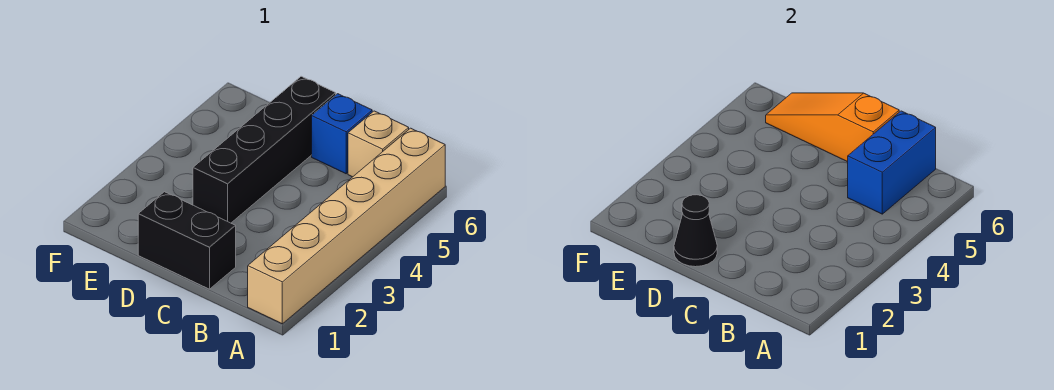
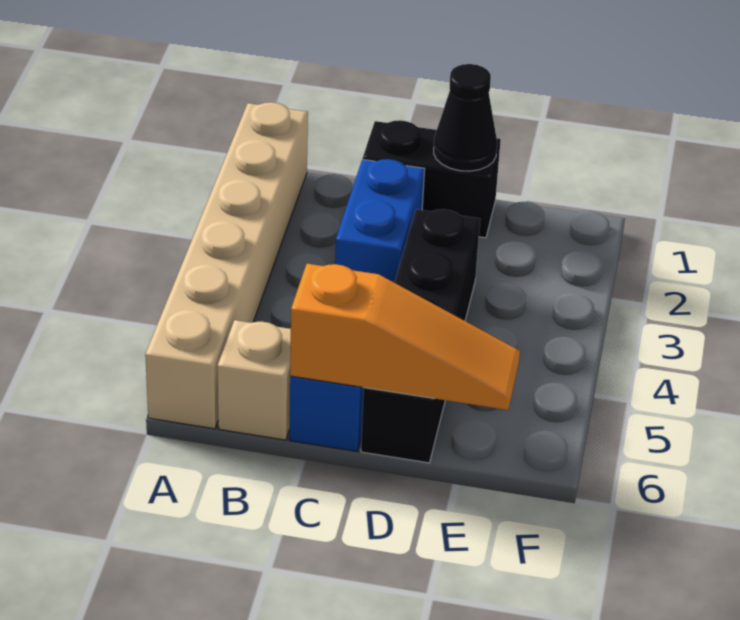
blue brick B5:B6 level 2 -> blue brick C2:C3 level 1

